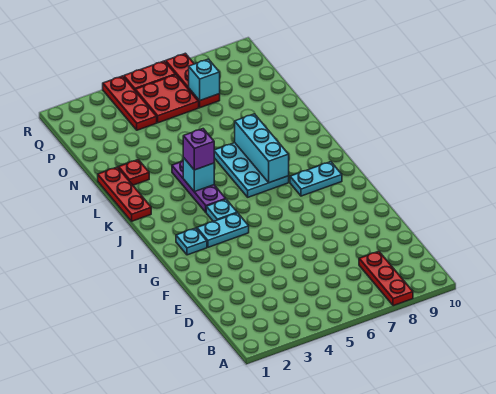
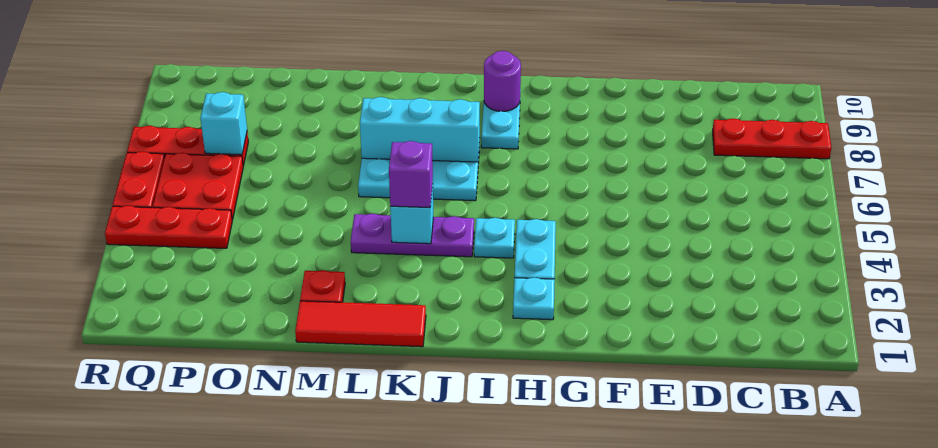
none -> purple round brick I9 level 2
red plate K1:M1 level 1 -> red tile K1:M1 level 1

